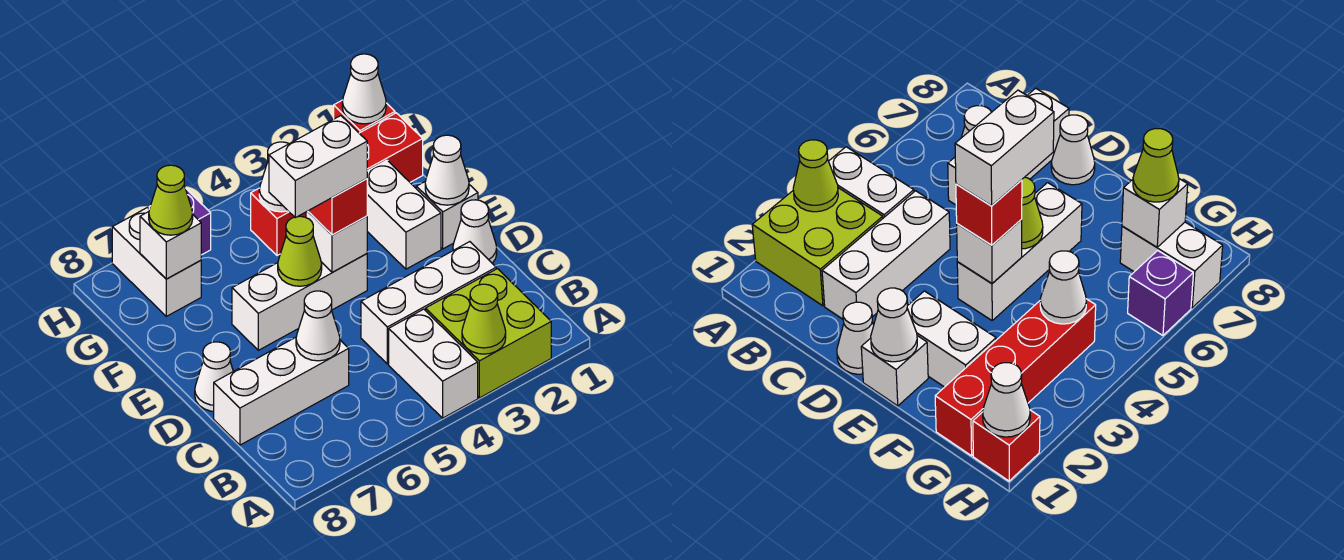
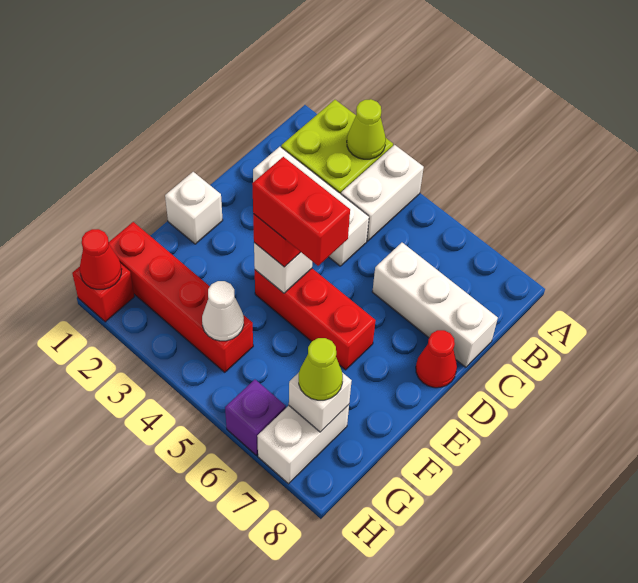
white cone C6 level 2 -> none
white cone D1 level 1 -> none
white cone D8 level 1 -> red cone D8 level 1
white cone E1 level 2 -> none
white brick E2:F2 level 1 -> none
white brick E4:E6 level 1 -> red brick E4:E6 level 1
white brick E4:E5 level 4 -> red brick E4:E5 level 4
lime cone E5 level 2 -> none
white cone H1 level 2 -> red cone H1 level 2

